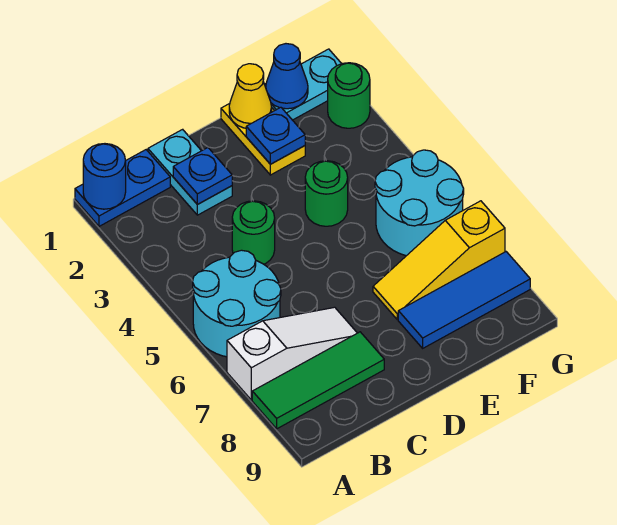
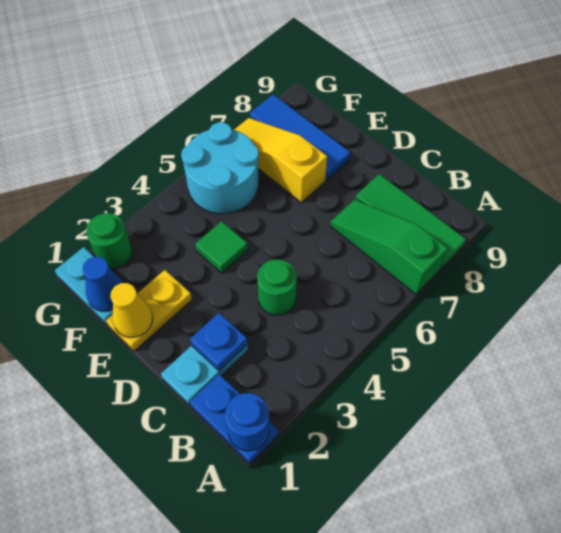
cyan round brick A5:B6 level 1 -> none
white slope A7:C7 level 1 top A -> green slope A7:C7 level 1 top A
blue plate E2 level 2 -> none
green round brick E4 level 1 -> green tile E4 level 1
yellow slope E7:G7 level 1 top G -> yellow slope E7:G7 level 1 top E

